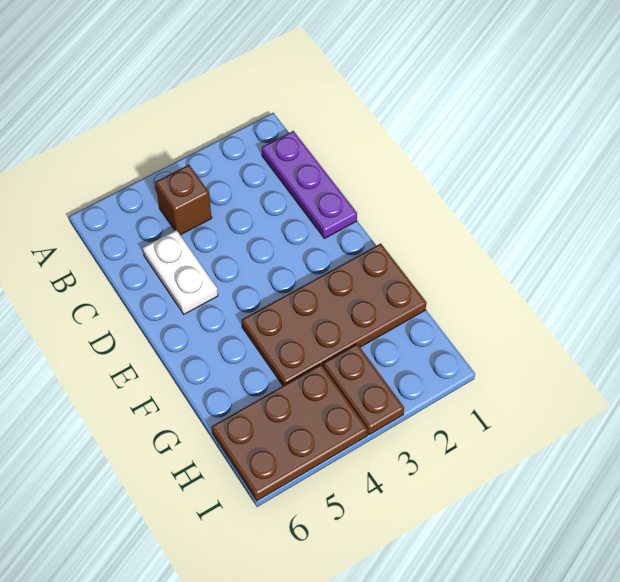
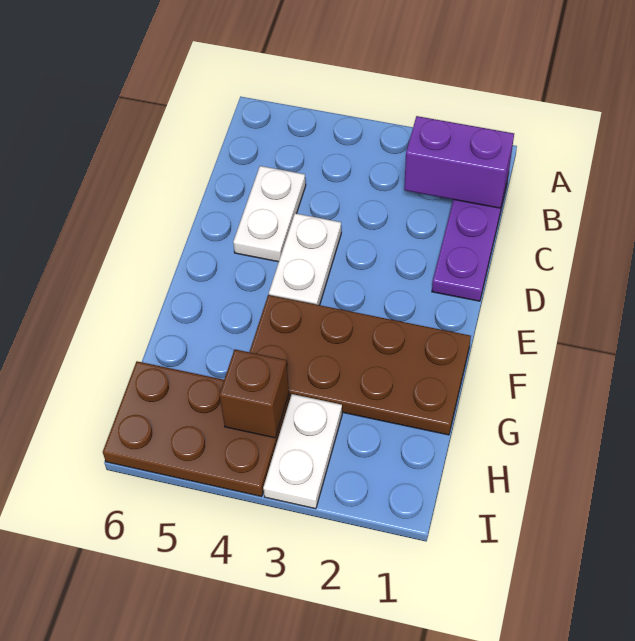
none -> purple brick B1:B2 level 2
brown brick B4 level 1 -> brown brick H4 level 2
none -> white plate D4:E4 level 1
brown plate H3:I3 level 1 -> white plate H3:I3 level 1

